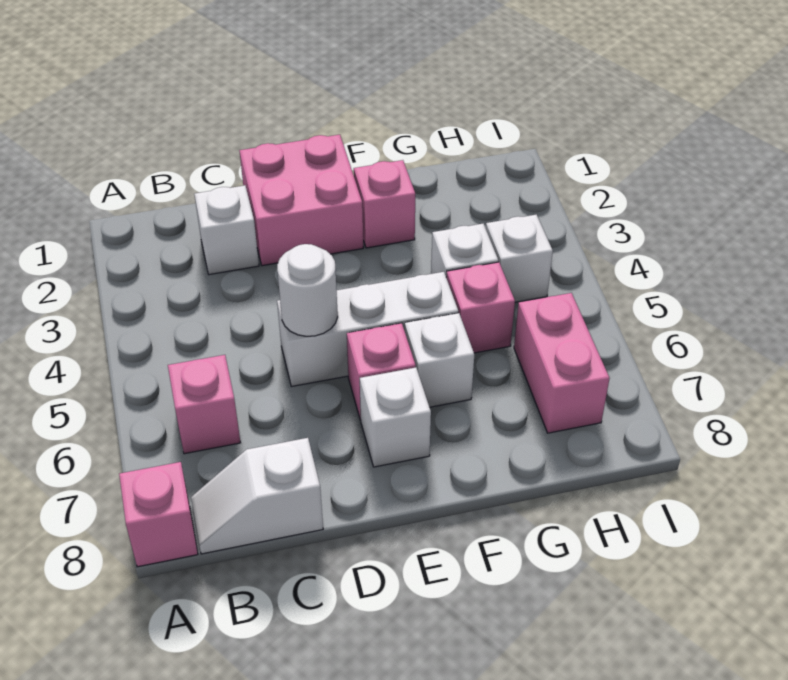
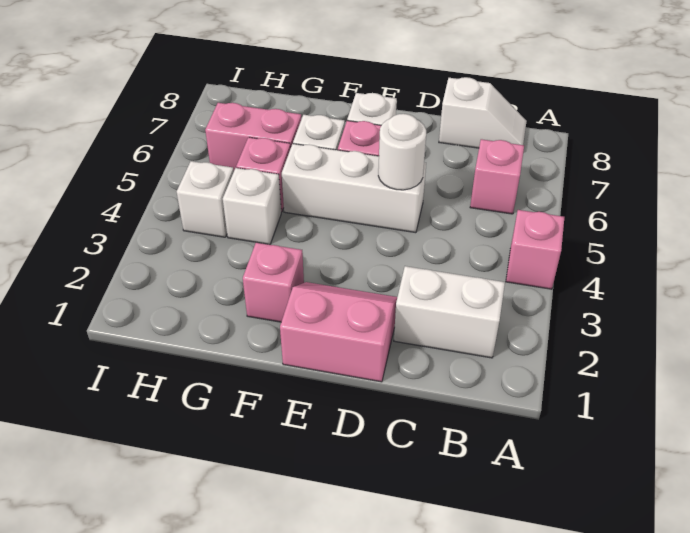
pink brick A8 level 1 -> pink brick A4 level 1
white brick C2 level 1 -> white brick B2:C2 level 1
pink brick D1:E2 level 1 -> pink slope D1:E2 level 1 top 1
pink brick H6:H7 level 1 -> pink brick G6:H6 level 1

